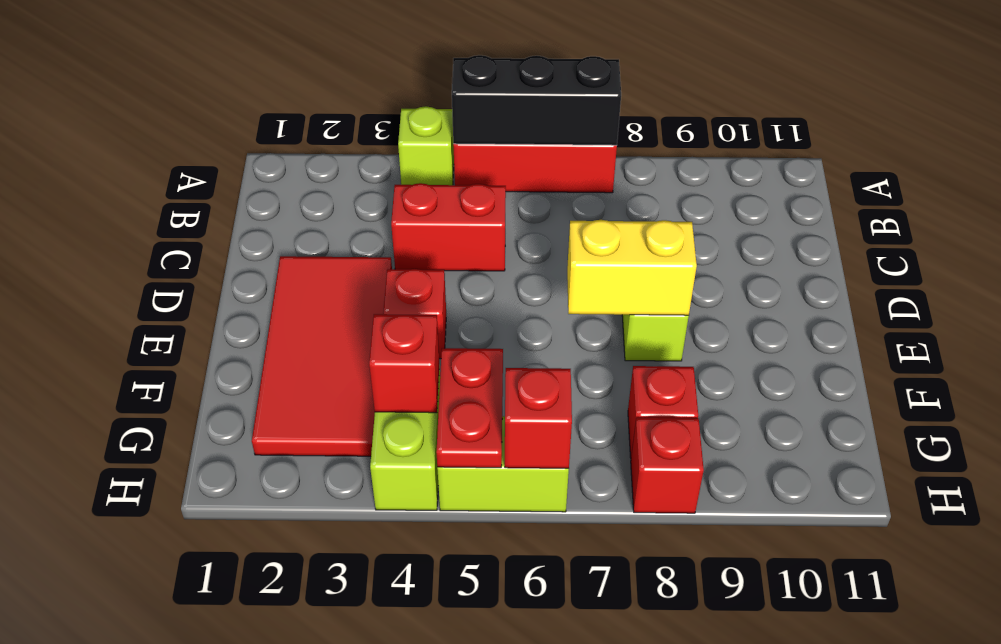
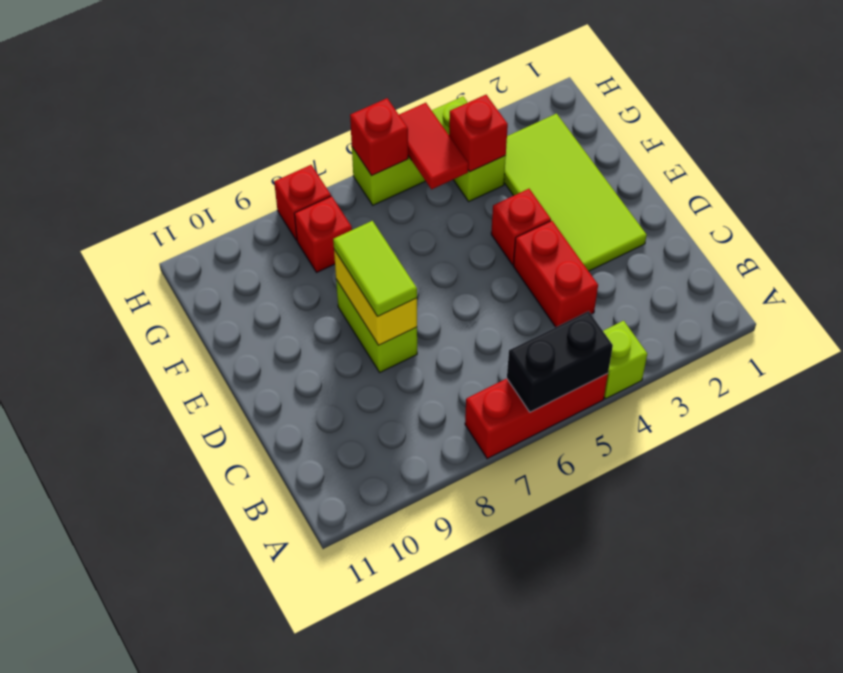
black brick A5:A7 level 2 -> black brick A5:A6 level 2
red brick C4:C5 level 1 -> red brick C4:D4 level 1
red tile D2:G3 level 1 -> lime tile D2:G3 level 1
none -> lime tile D8:E8 level 3
yellow brick E7:E8 level 2 -> yellow brick D8:E8 level 2
red plate G5:H5 level 2 -> red tile G5:H5 level 2

